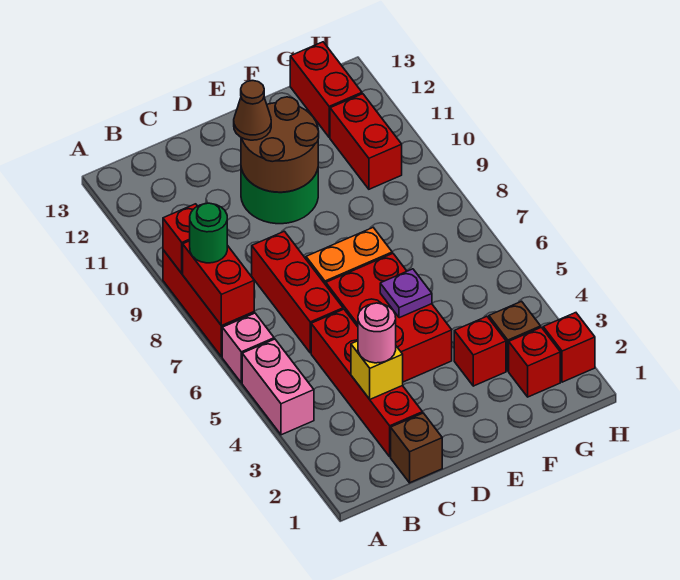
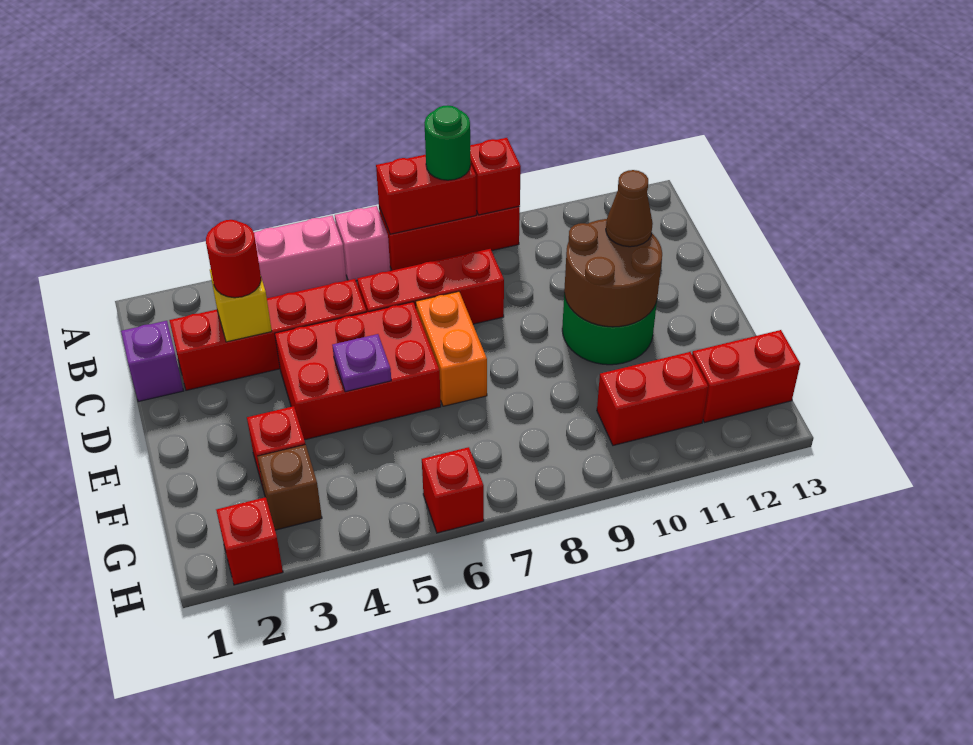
brown brick C1 level 1 -> purple brick C1 level 1
pink round brick C3 level 3 -> red round brick C3 level 3
red brick G2 level 1 -> red brick H6 level 1

